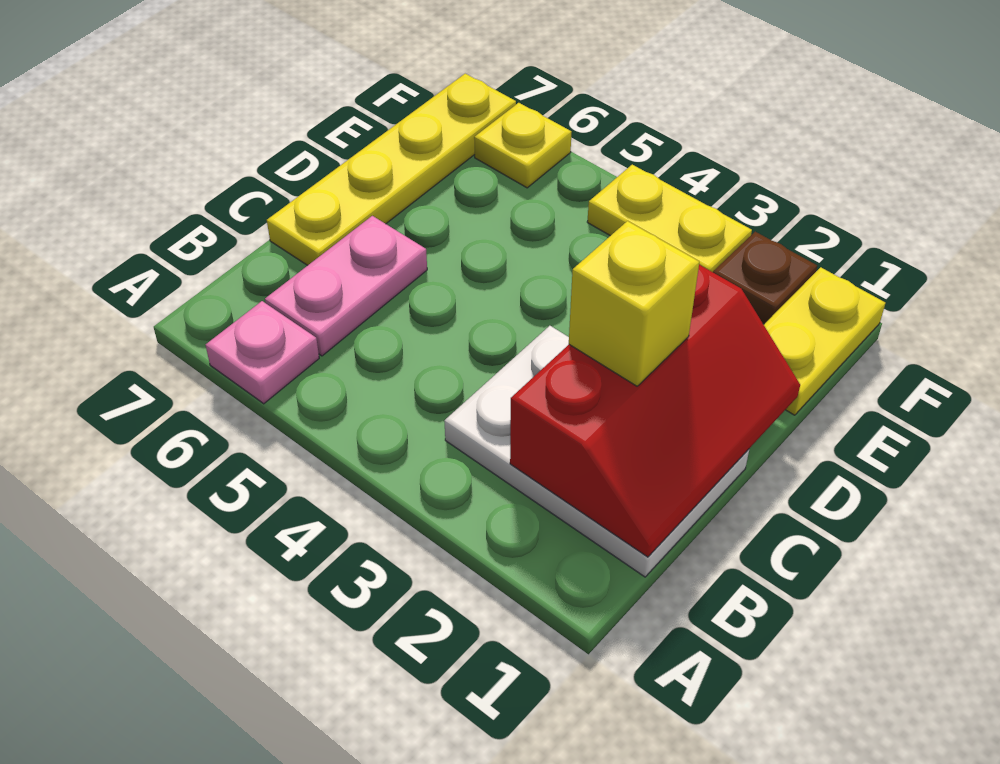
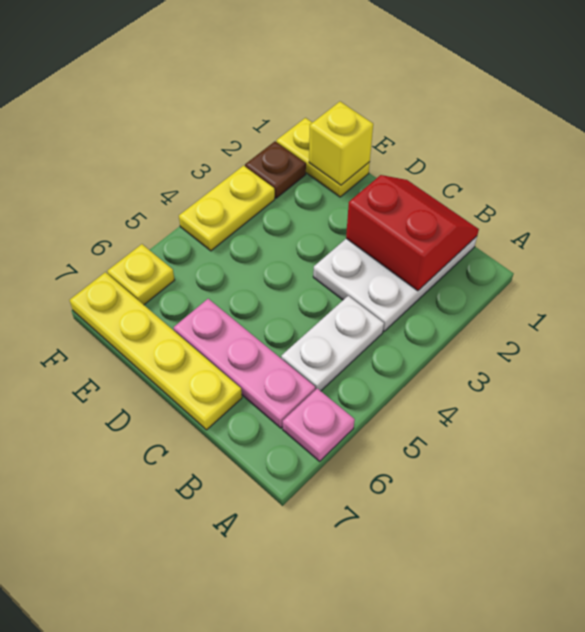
red slope B1:D2 level 2 top 2 -> red slope B1:C2 level 2 top 2
none -> white plate B4:B5 level 1
pink plate B6:C6 level 1 -> pink plate B6:D6 level 1
yellow brick C2 level 3 -> yellow brick E1 level 2

